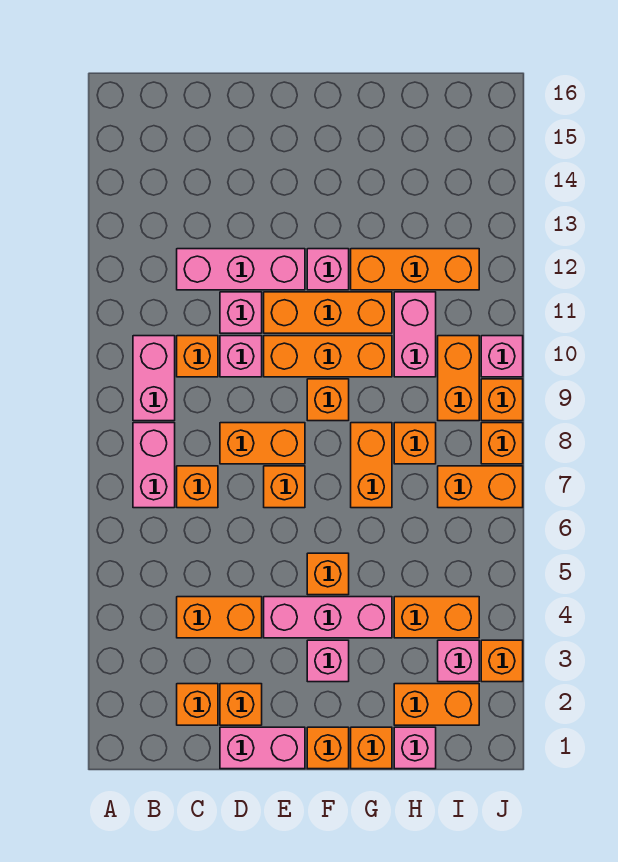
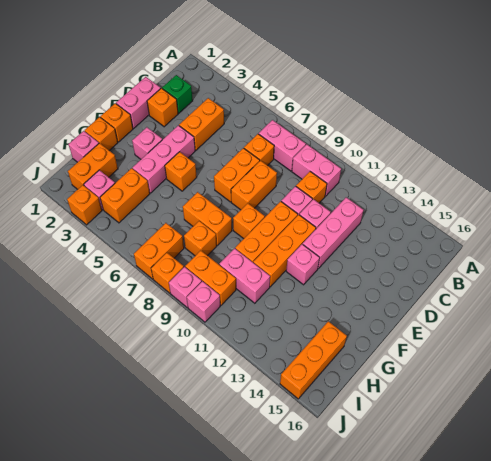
orange brick C2 level 1 -> green brick C2 level 1
orange brick E7 level 1 -> orange brick D7:E7 level 1
orange brick G12:I12 level 1 -> orange brick H15:J15 level 1
orange brick J9 level 1 -> pink brick J9 level 1

